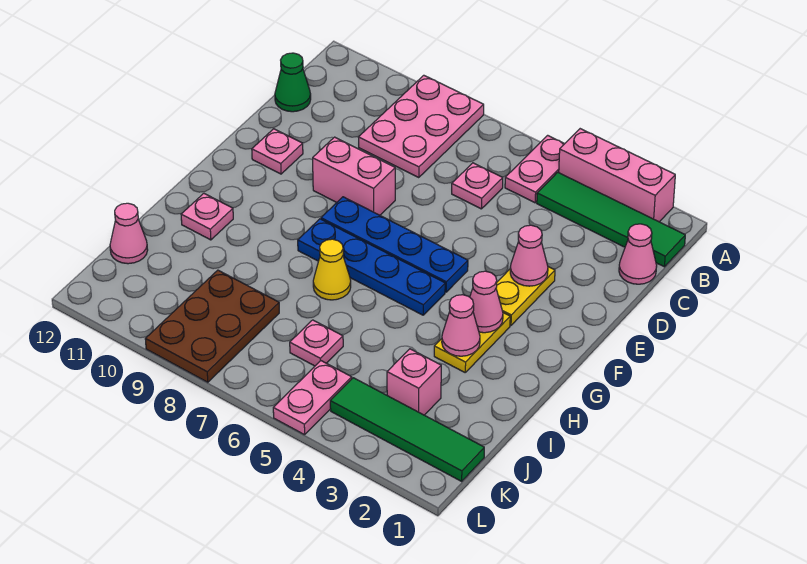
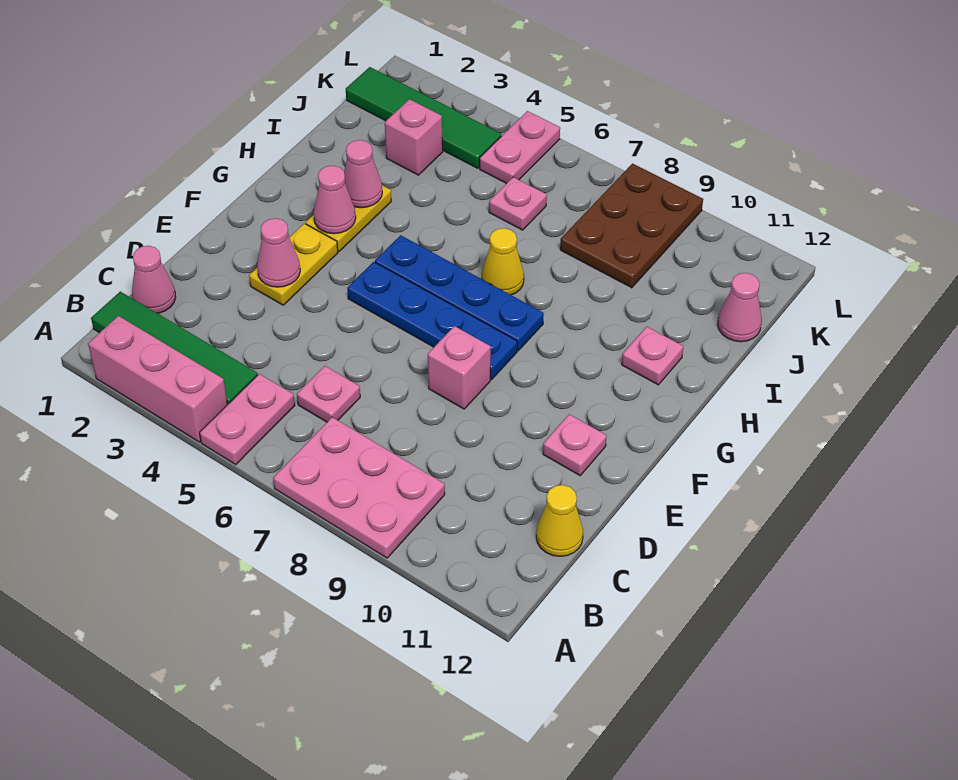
pink plate A8:C9 level 1 -> pink plate A7:B9 level 1
green cone C12 level 1 -> yellow cone C12 level 1
pink brick E8:E9 level 1 -> pink brick E8 level 1

